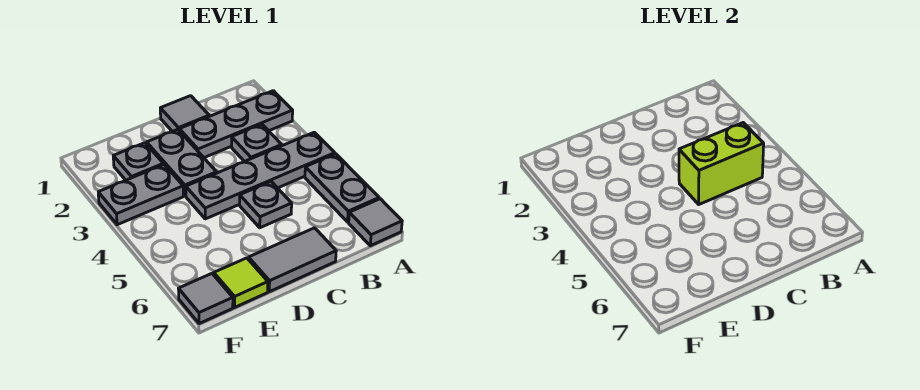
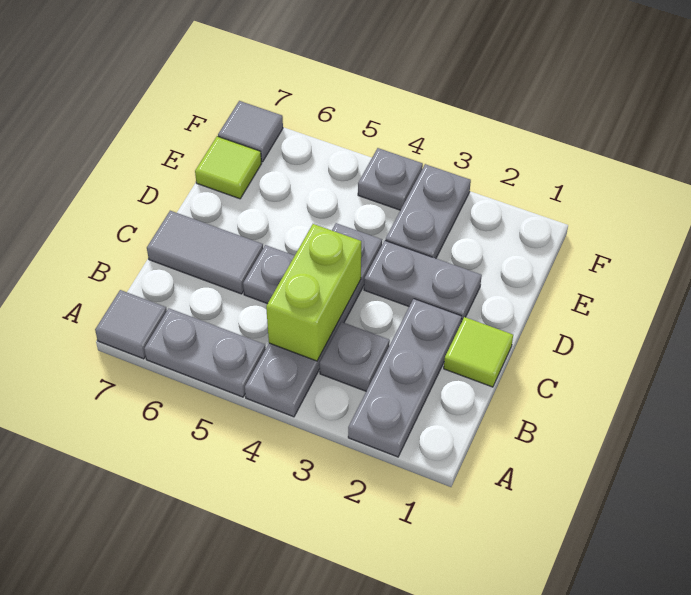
grey tile C1 level 1 -> lime tile C1 level 1
grey tile C7:D7 level 1 -> grey tile C6:C7 level 1
grey plate E2 level 1 -> grey plate F4 level 1

